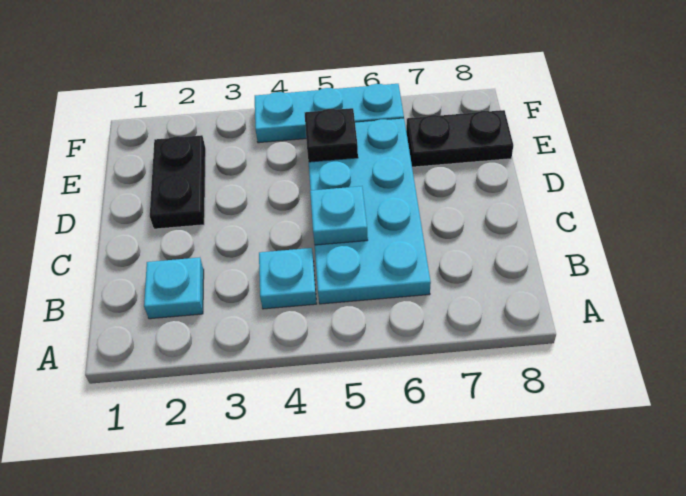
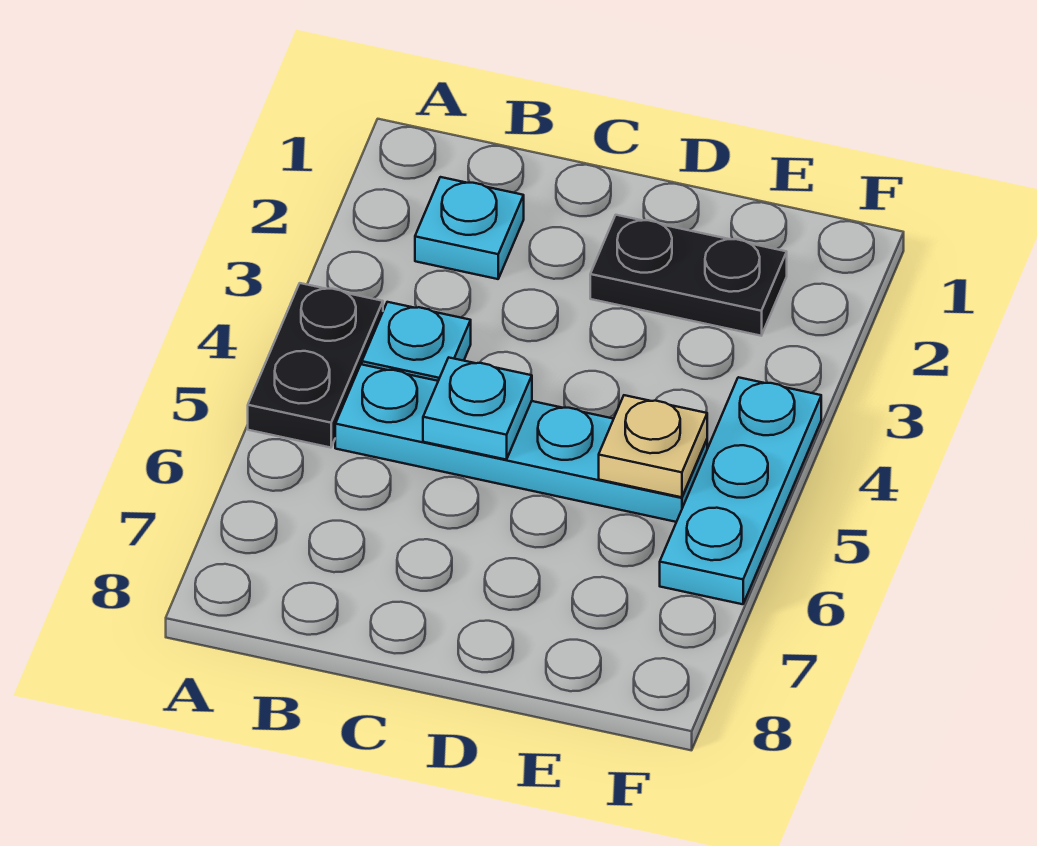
cyan plate B5:E6 level 1 -> cyan plate B5:E5 level 1
black plate E5 level 2 -> tan plate E5 level 2
black plate E7:E8 level 1 -> black plate A4:A5 level 1

